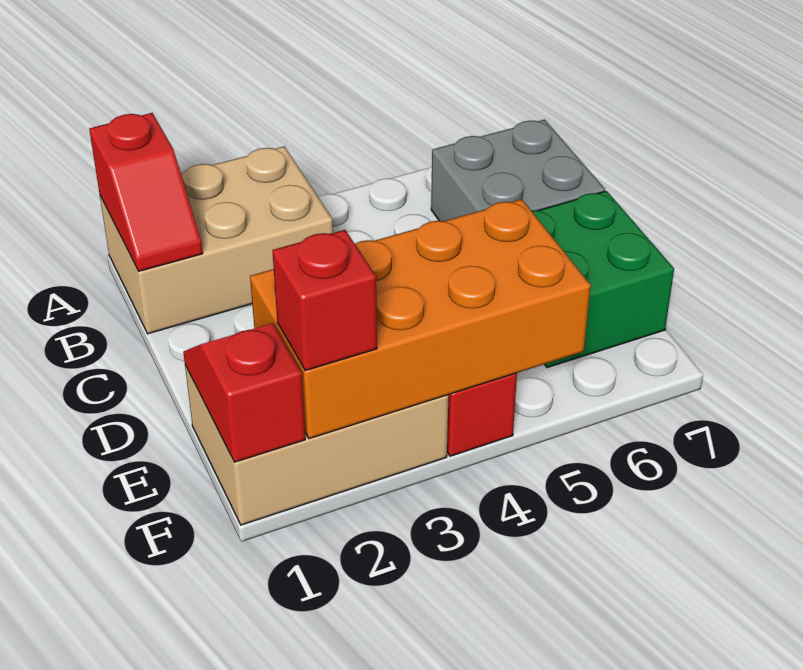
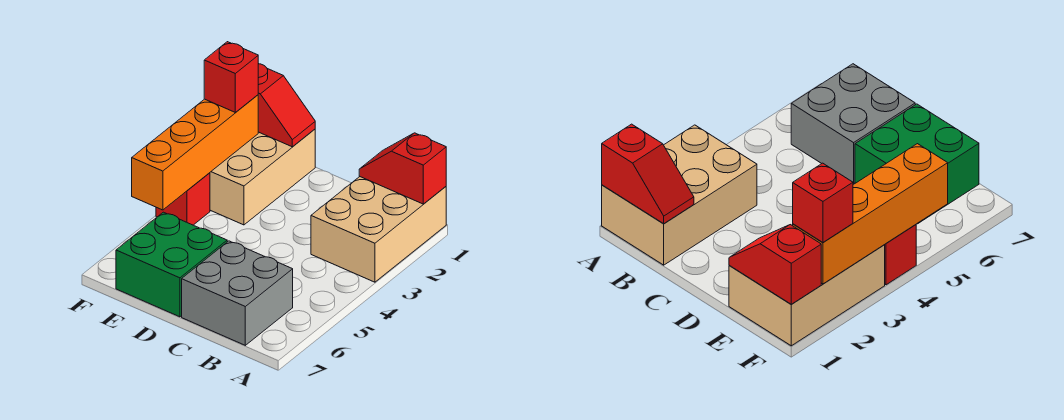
orange brick E2:F5 level 2 -> orange brick F2:F5 level 2

